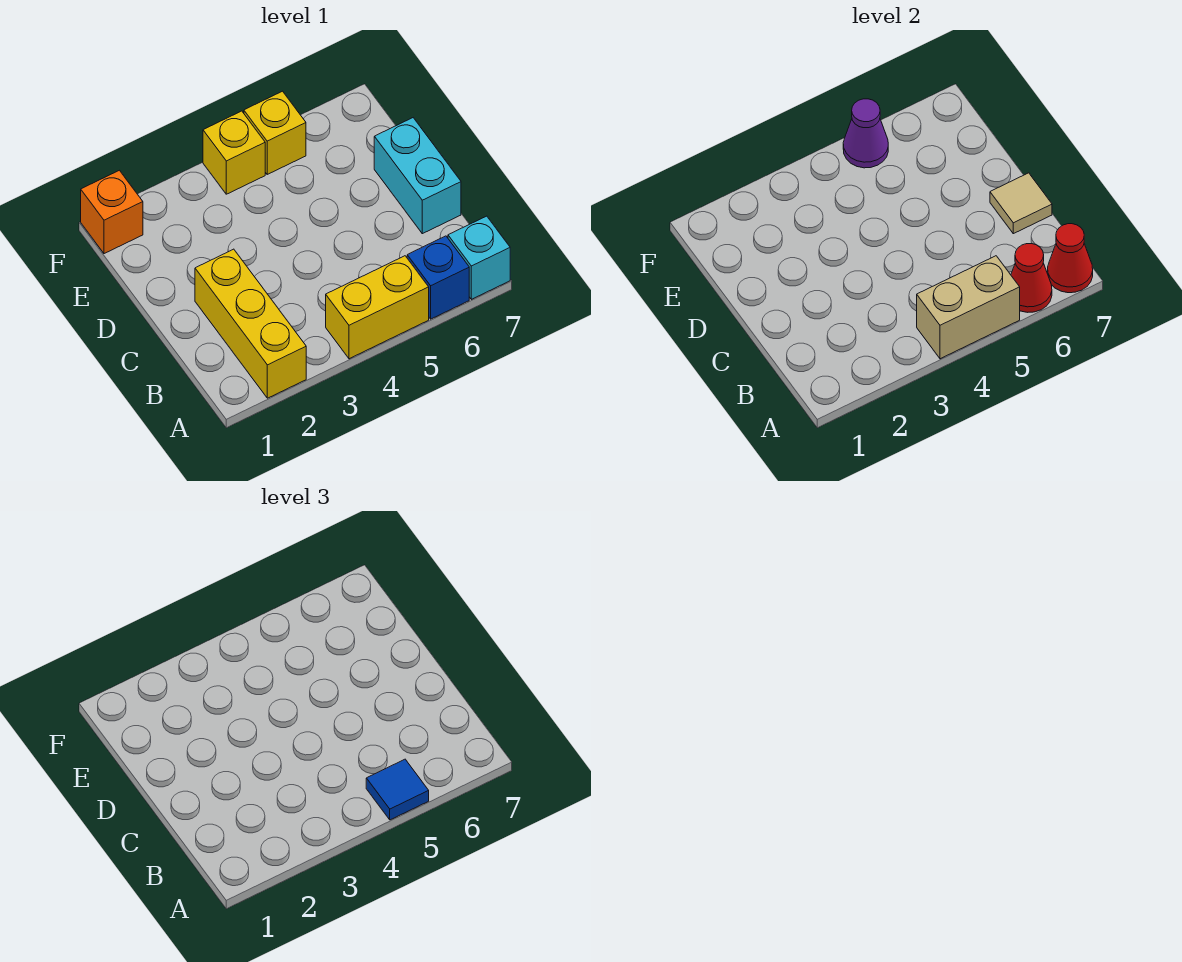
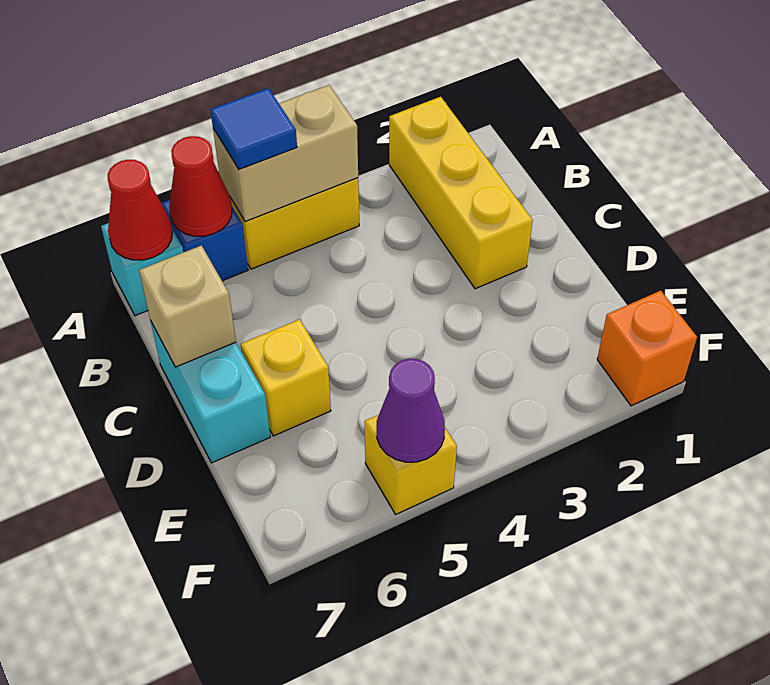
tan tile C7 level 2 -> tan brick C7 level 2
yellow brick F4 level 1 -> yellow brick D6 level 1

